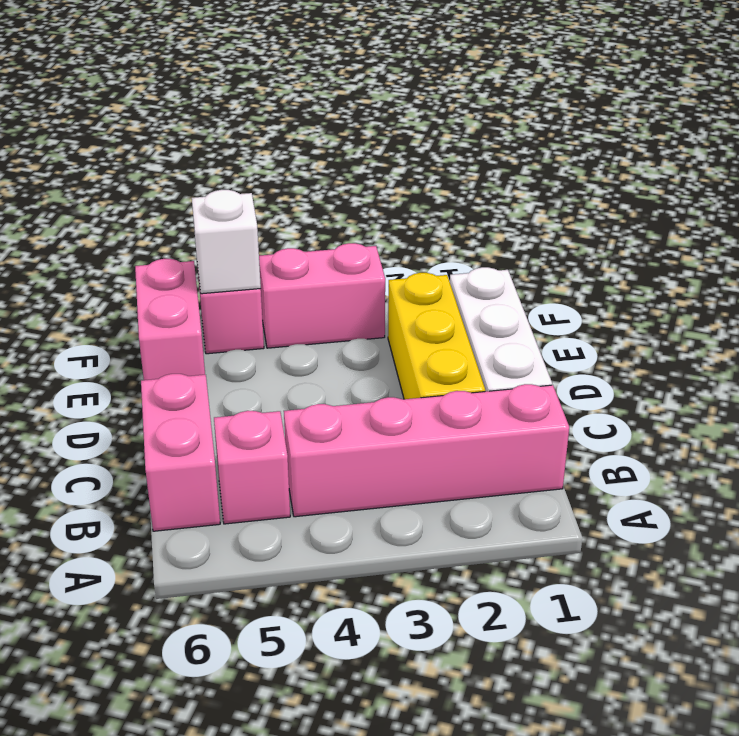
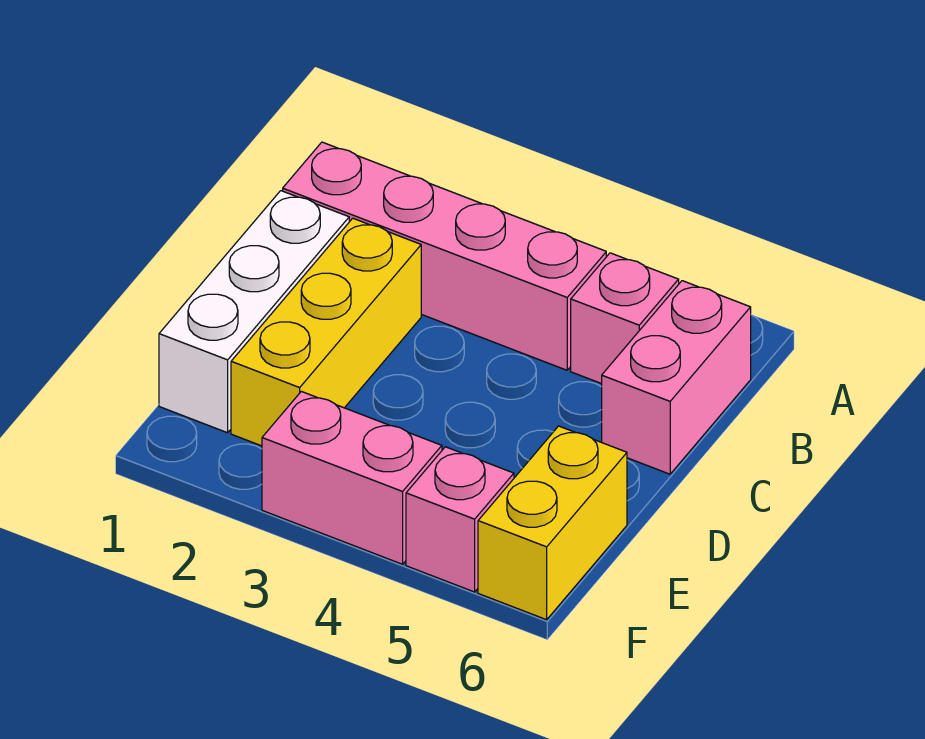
pink brick E6:F6 level 1 -> yellow brick E6:F6 level 1
white brick F5 level 2 -> none

